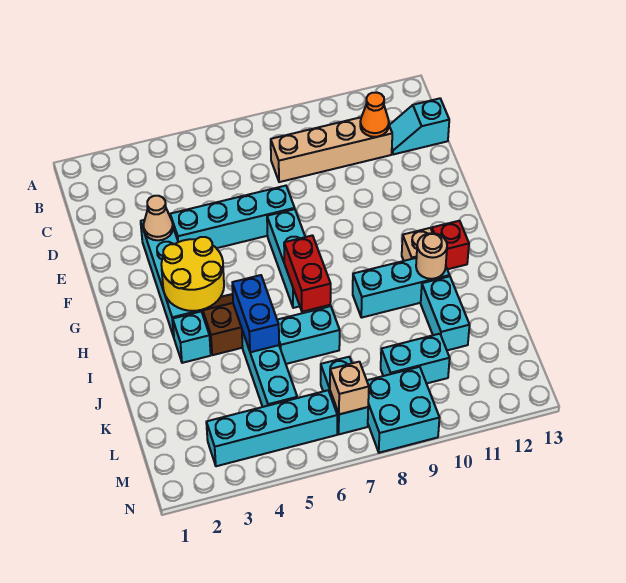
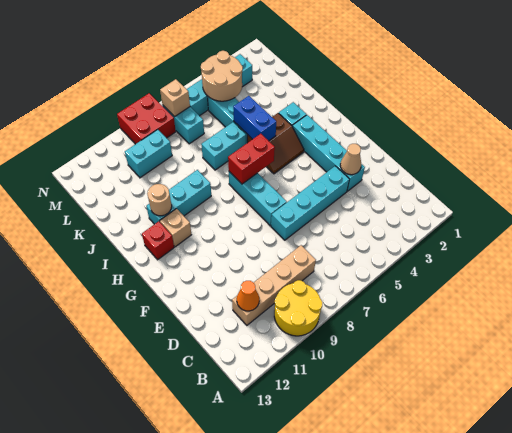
cyan slope C12:C13 level 1 top 13 -> none
yellow round brick G3:H4 level 2 -> yellow round brick A9:B10 level 1
red brick H7:I7 level 2 -> red brick H6:H7 level 2
cyan brick J11:K11 level 1 -> none
none -> tan round brick L4:M5 level 2
cyan brick M8:N9 level 1 -> red brick M8:N9 level 1

